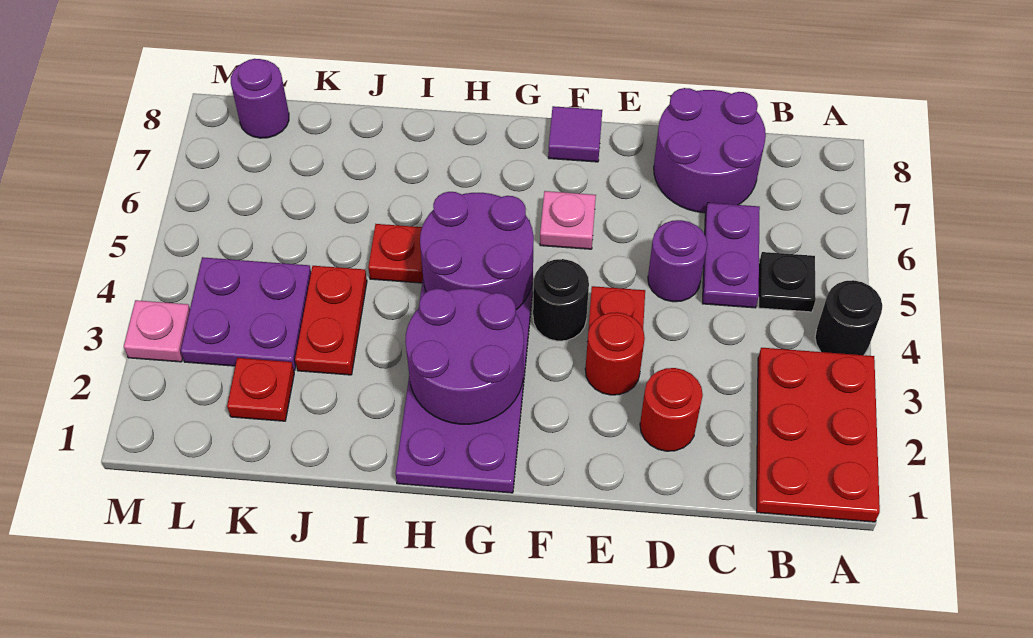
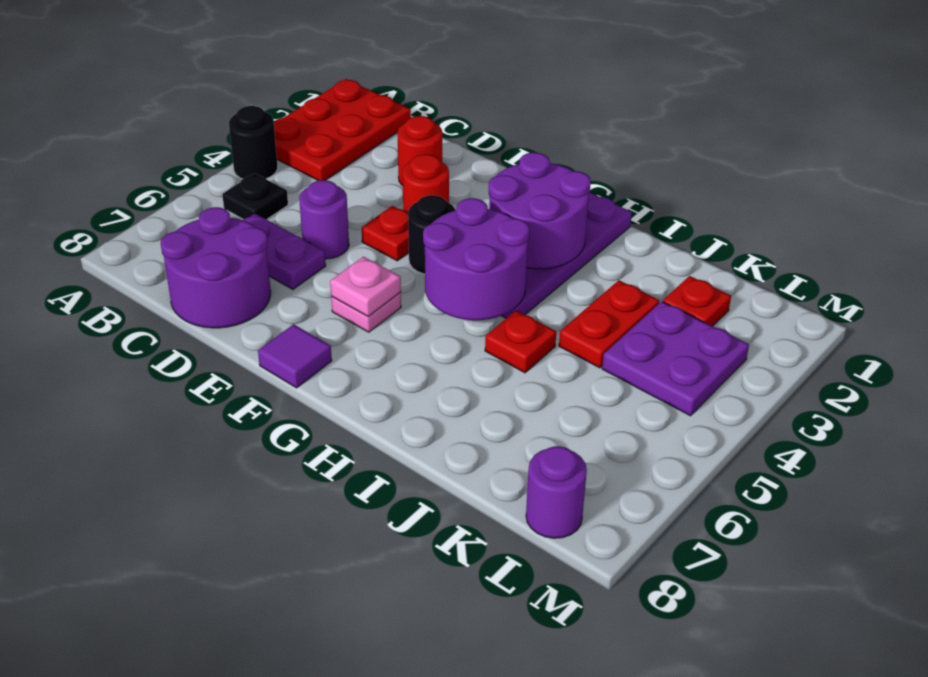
purple plate C5:C6 level 1 -> purple plate C6:D6 level 1
pink plate M3 level 1 -> pink plate F6 level 2

